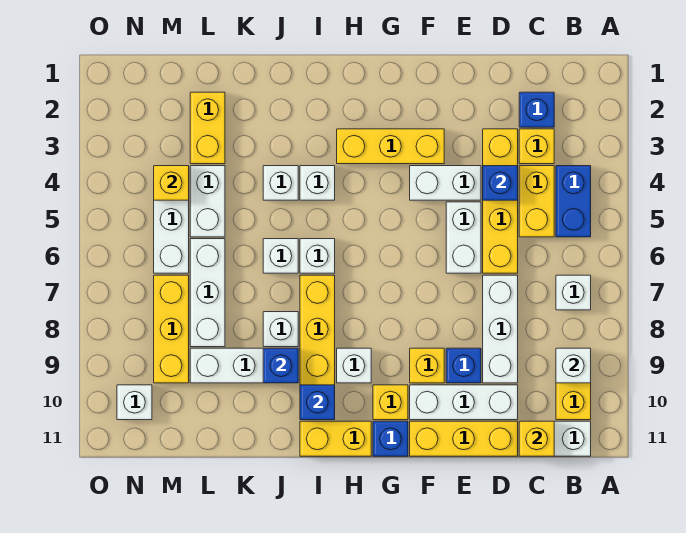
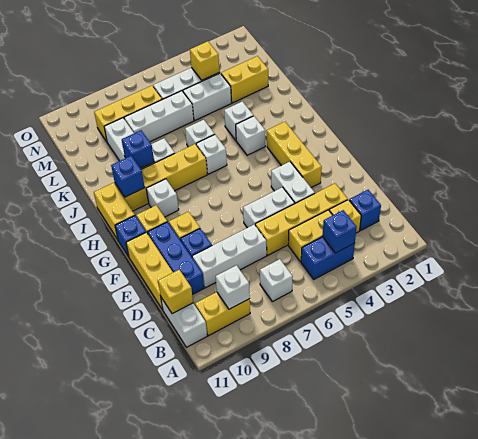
blue brick D4 level 2 -> blue brick B4 level 2
white brick D10:F10 level 1 -> blue brick D10:F10 level 1
white brick N10 level 1 -> none

